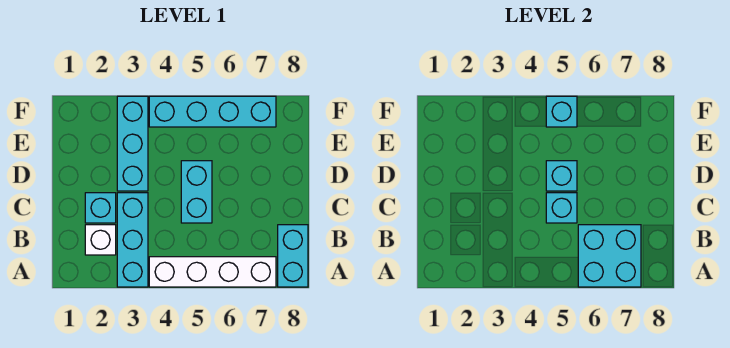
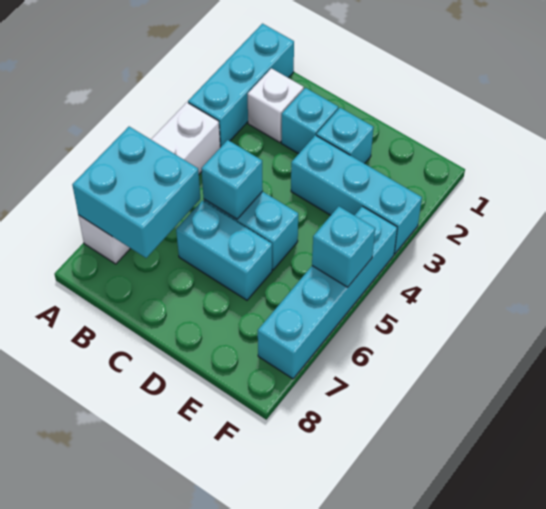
cyan brick A3:C3 level 1 -> cyan brick A1:A3 level 1
cyan brick A8:B8 level 1 -> cyan brick C6:D6 level 1
cyan brick D5 level 2 -> cyan brick D2 level 1

